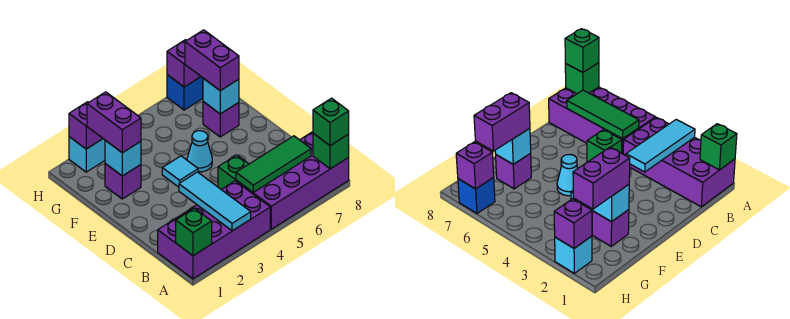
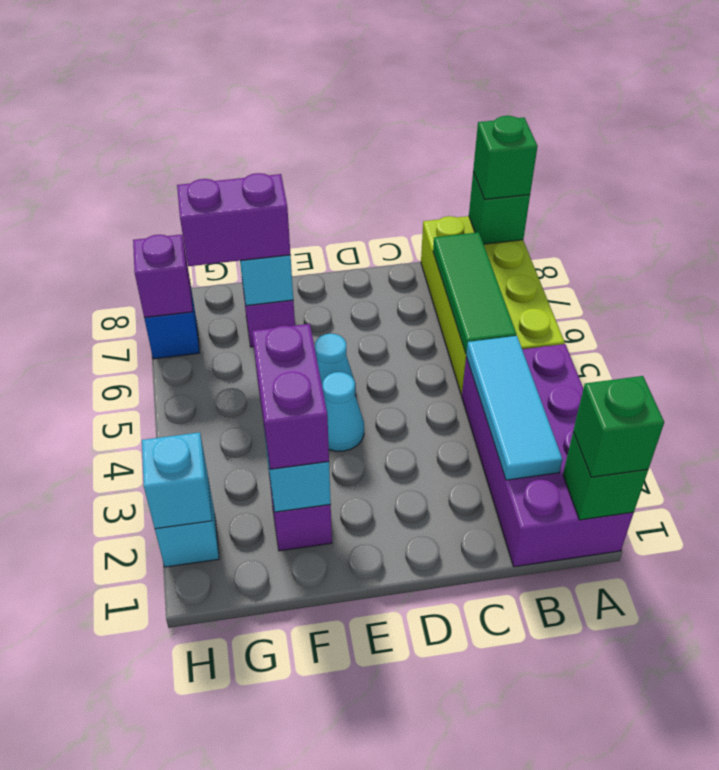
cyan tile A3:C3 level 2 -> cyan tile B2:B4 level 2
purple brick A5:B8 level 1 -> lime brick A5:B8 level 1
green brick C5 level 1 -> green brick A1 level 3
cyan tile E4 level 1 -> cyan cone E4 level 1
purple brick F2:G2 level 3 -> purple brick F2:F3 level 3
purple brick H2 level 2 -> cyan brick H2 level 2

